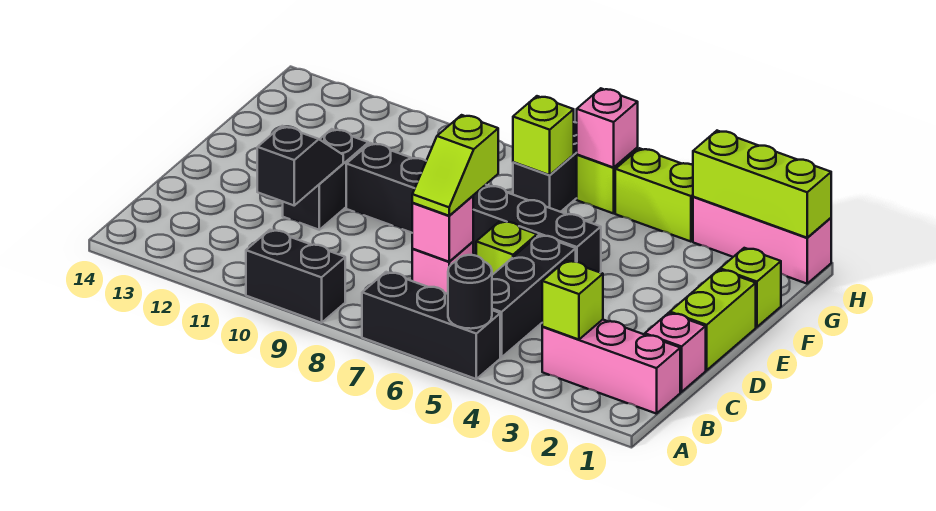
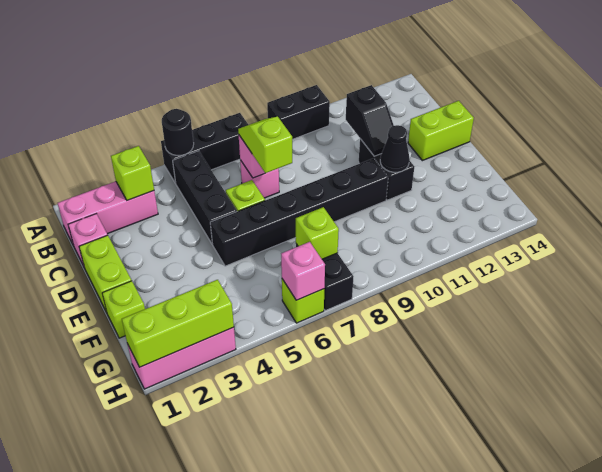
none -> black cone E11 level 2
lime brick H4:H5 level 1 -> lime brick D13:D14 level 1

